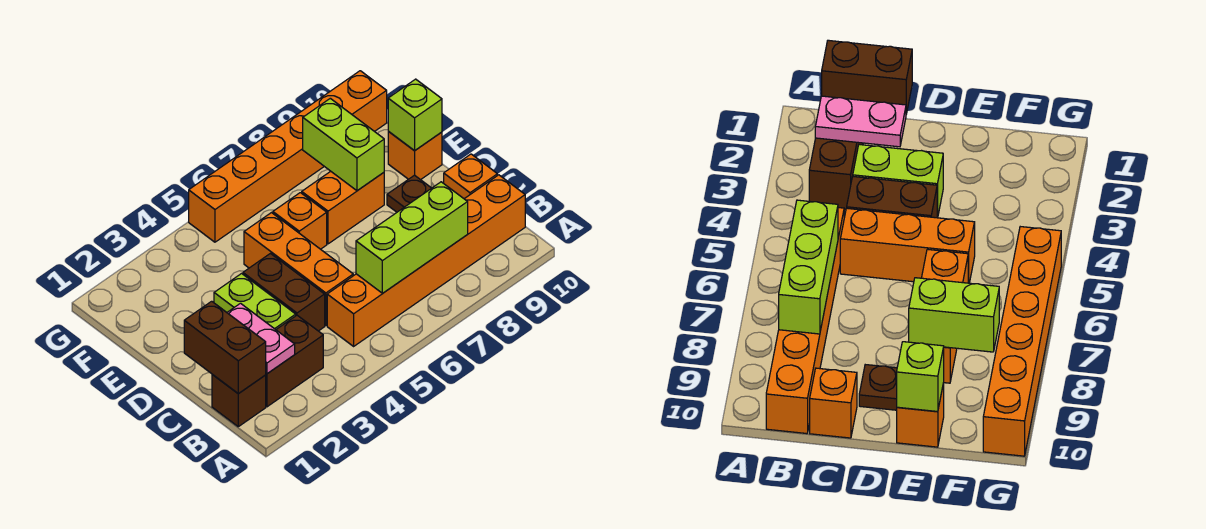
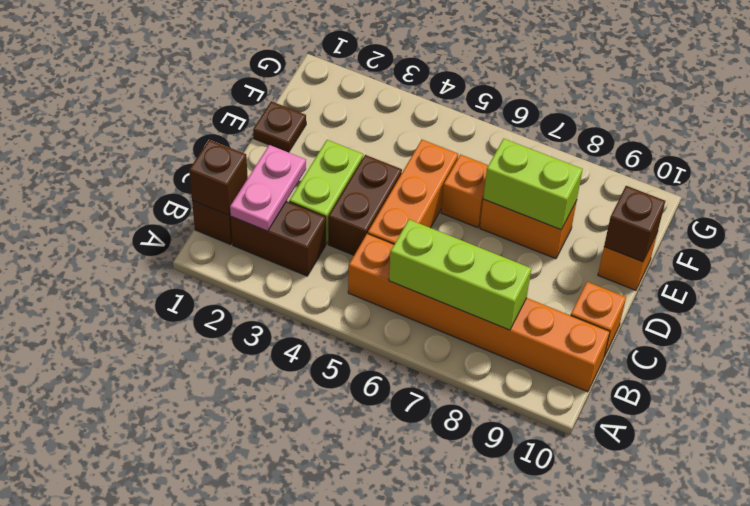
brown brick B1:C1 level 2 -> brown brick B1 level 2
brown plate D9 level 1 -> brown plate E1 level 1
lime brick E8:F8 level 2 -> lime brick E7:E8 level 2
lime brick E10 level 2 -> brown brick E10 level 2
orange brick G5:G10 level 1 -> none

